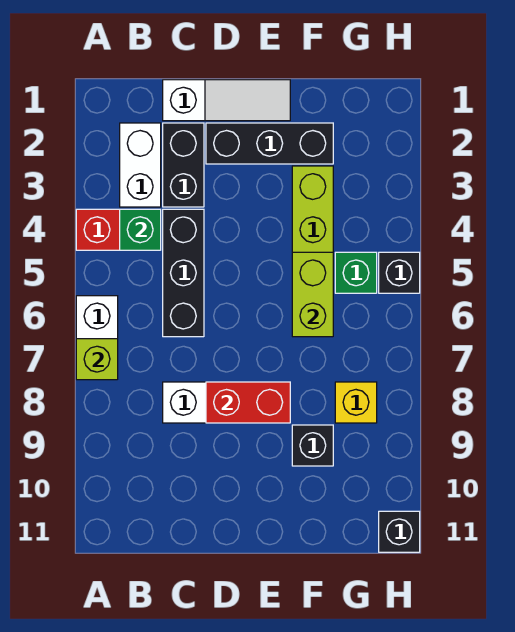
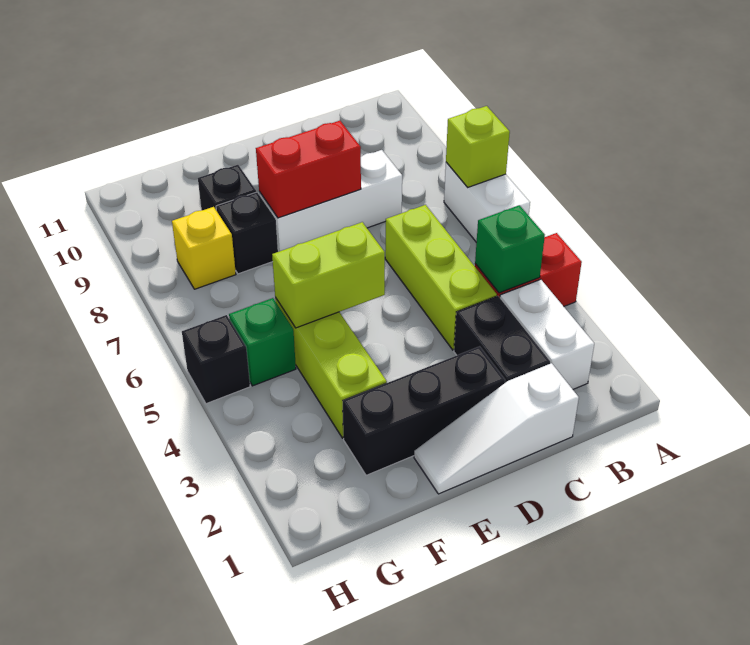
black brick C4:C6 level 1 -> lime brick C4:C6 level 1
lime brick F5:F6 level 2 -> lime brick E5:F5 level 2
black brick H11 level 1 -> black brick F8 level 1

